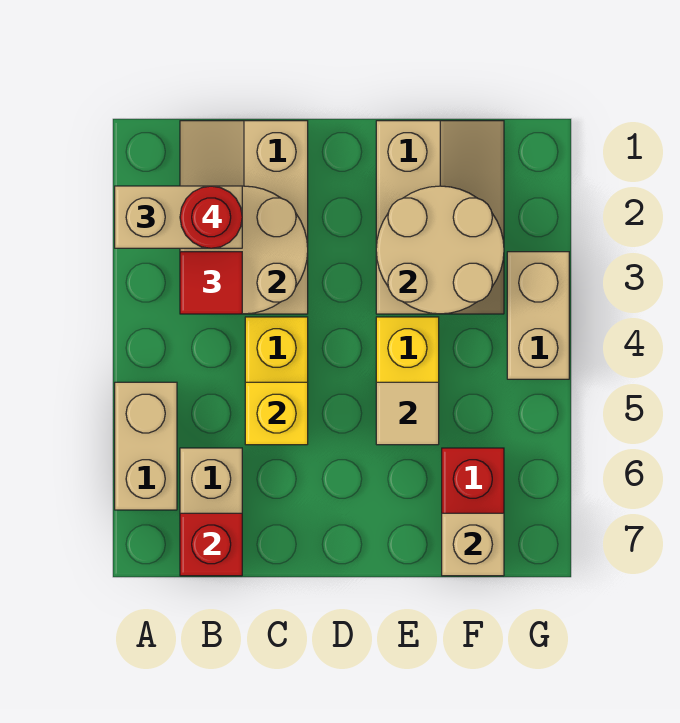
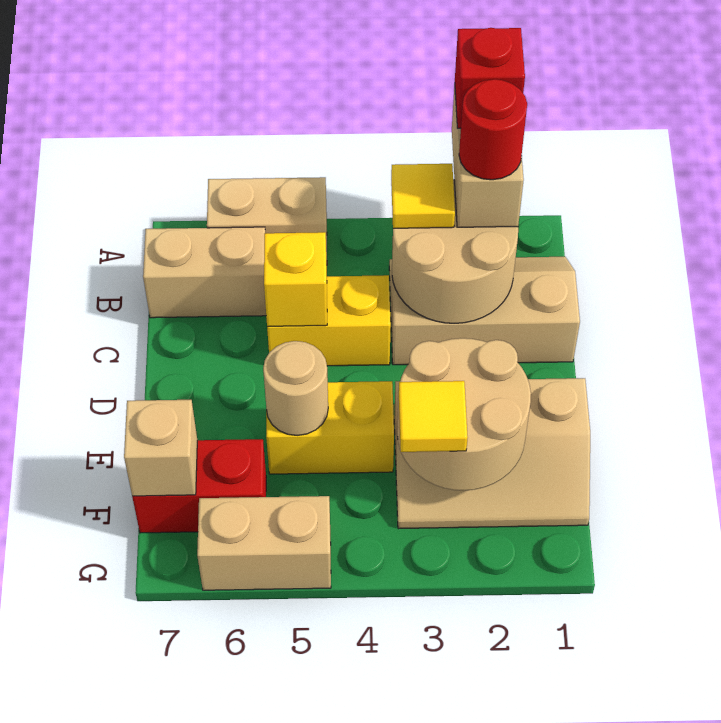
red tile B3 level 3 -> yellow tile B3 level 3
red brick B7 level 2 -> red brick A2 level 4
tan tile E5 level 2 -> tan round brick E5 level 2
none -> yellow tile F3 level 3
tan brick G3:G4 level 1 -> tan brick G5:G6 level 1

